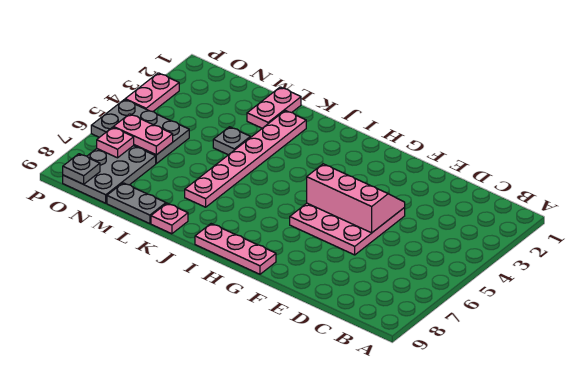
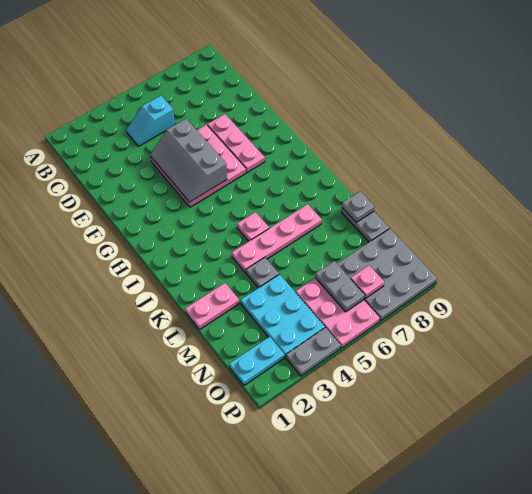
none -> cyan slope C4:C5 level 1 top 5
pink slope E4:G5 level 2 top 5 -> grey slope E4:G5 level 2 top 5
pink plate G9:I9 level 1 -> pink plate E7:G7 level 1
pink plate K2:K7 level 1 -> pink plate K4:K7 level 1
pink plate K9 level 1 -> pink plate J5 level 1
none -> cyan plate M3:O4 level 1
grey plate N5:P6 level 1 -> pink plate N5:P6 level 1
pink plate N6:O6 level 2 -> grey plate N6:O6 level 2
grey plate N7:O9 level 1 -> grey plate N7:P9 level 1
none -> cyan plate O1:O2 level 1
grey plate O9 level 2 -> grey plate L9 level 2
pink plate P3:P4 level 1 -> grey plate P3:P4 level 1

